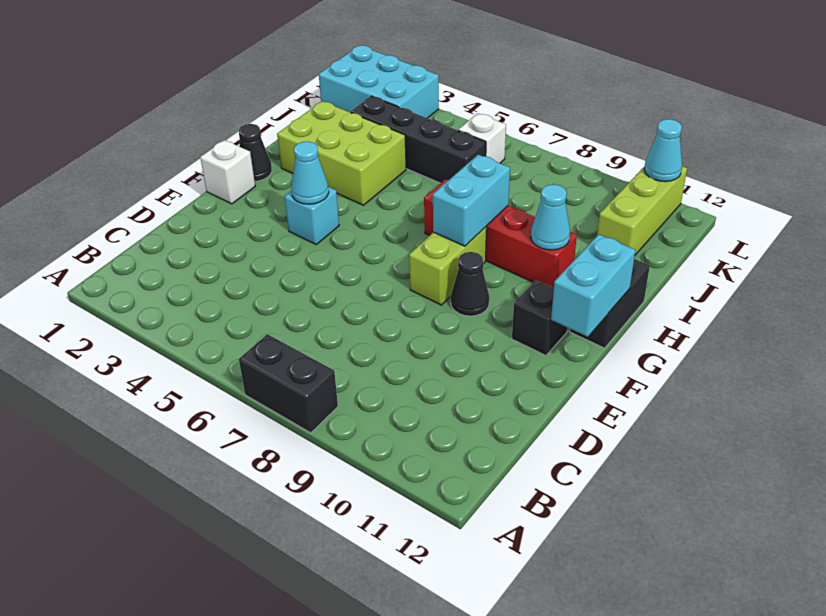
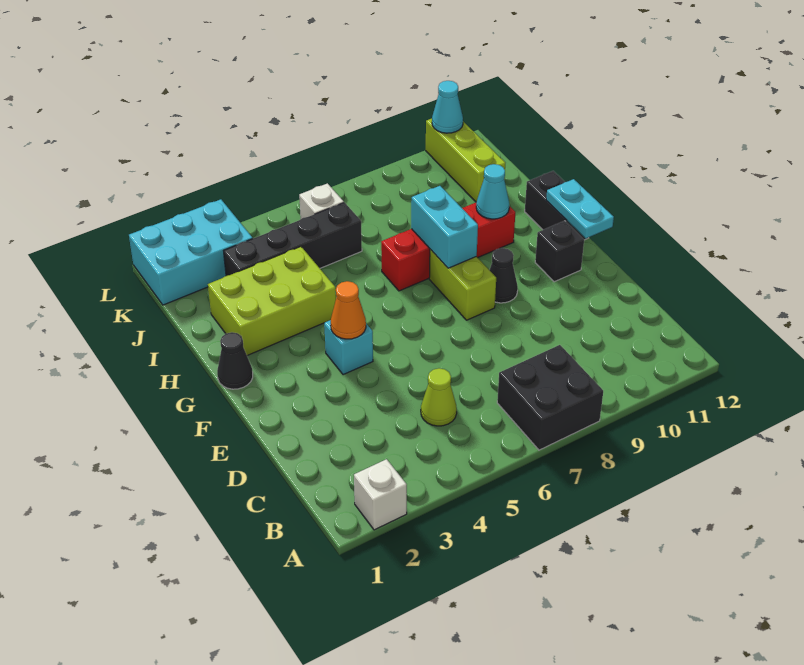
black brick A7:A8 level 1 -> black brick A7:B8 level 1
none -> lime cone C5 level 1
white brick F1 level 1 -> white brick A2 level 1
cyan cone F4 level 2 -> orange cone F4 level 2
cyan brick F12:G12 level 2 -> cyan plate F12:G12 level 2

